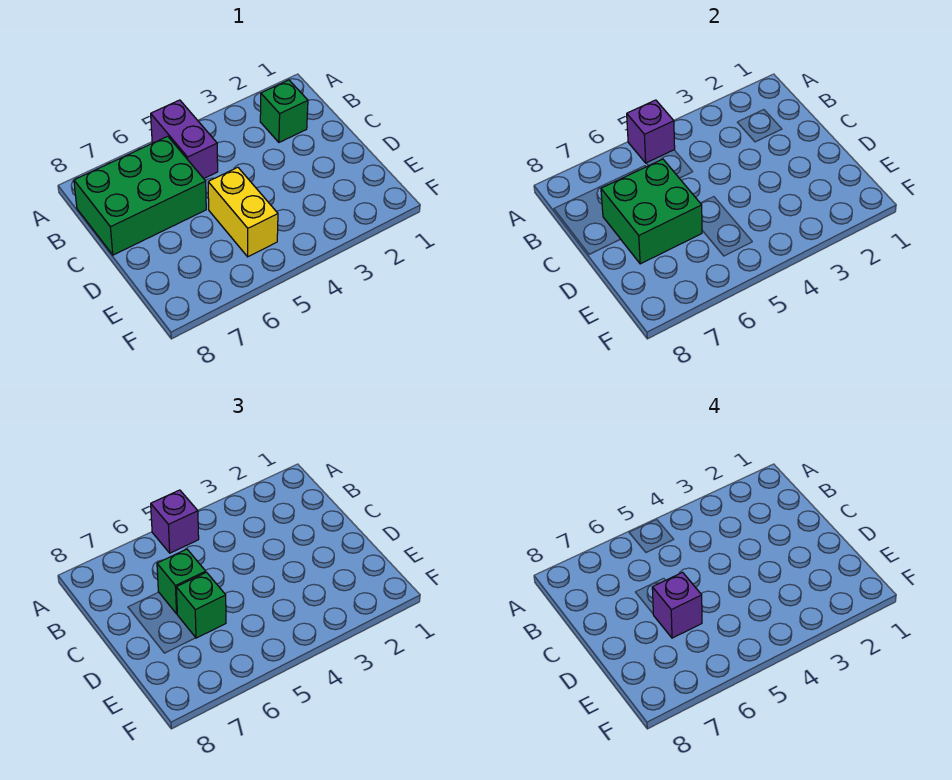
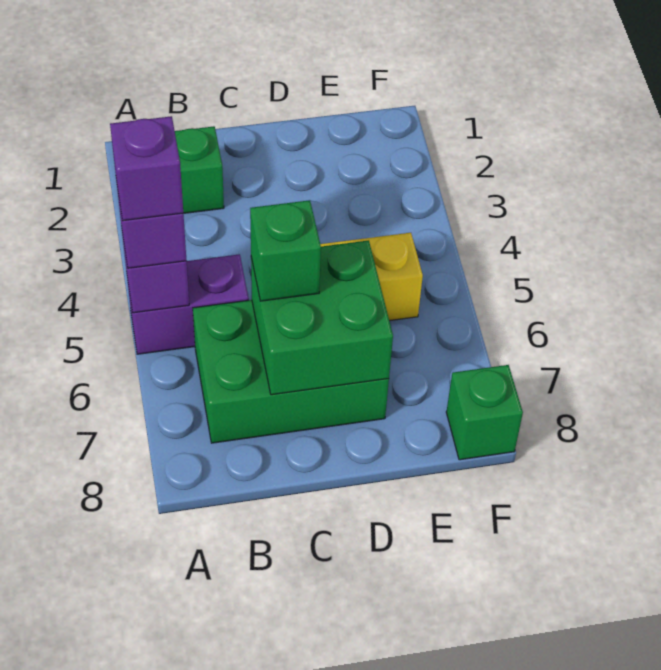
green brick B6:C8 level 1 -> green brick B6:D7 level 1
green brick D6 level 3 -> green brick F8 level 1
purple brick D6 level 4 -> purple brick A5 level 4

